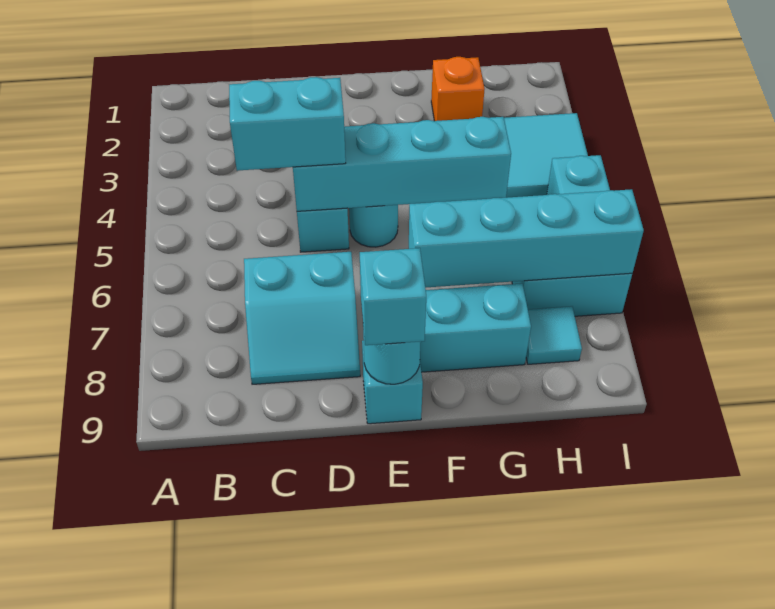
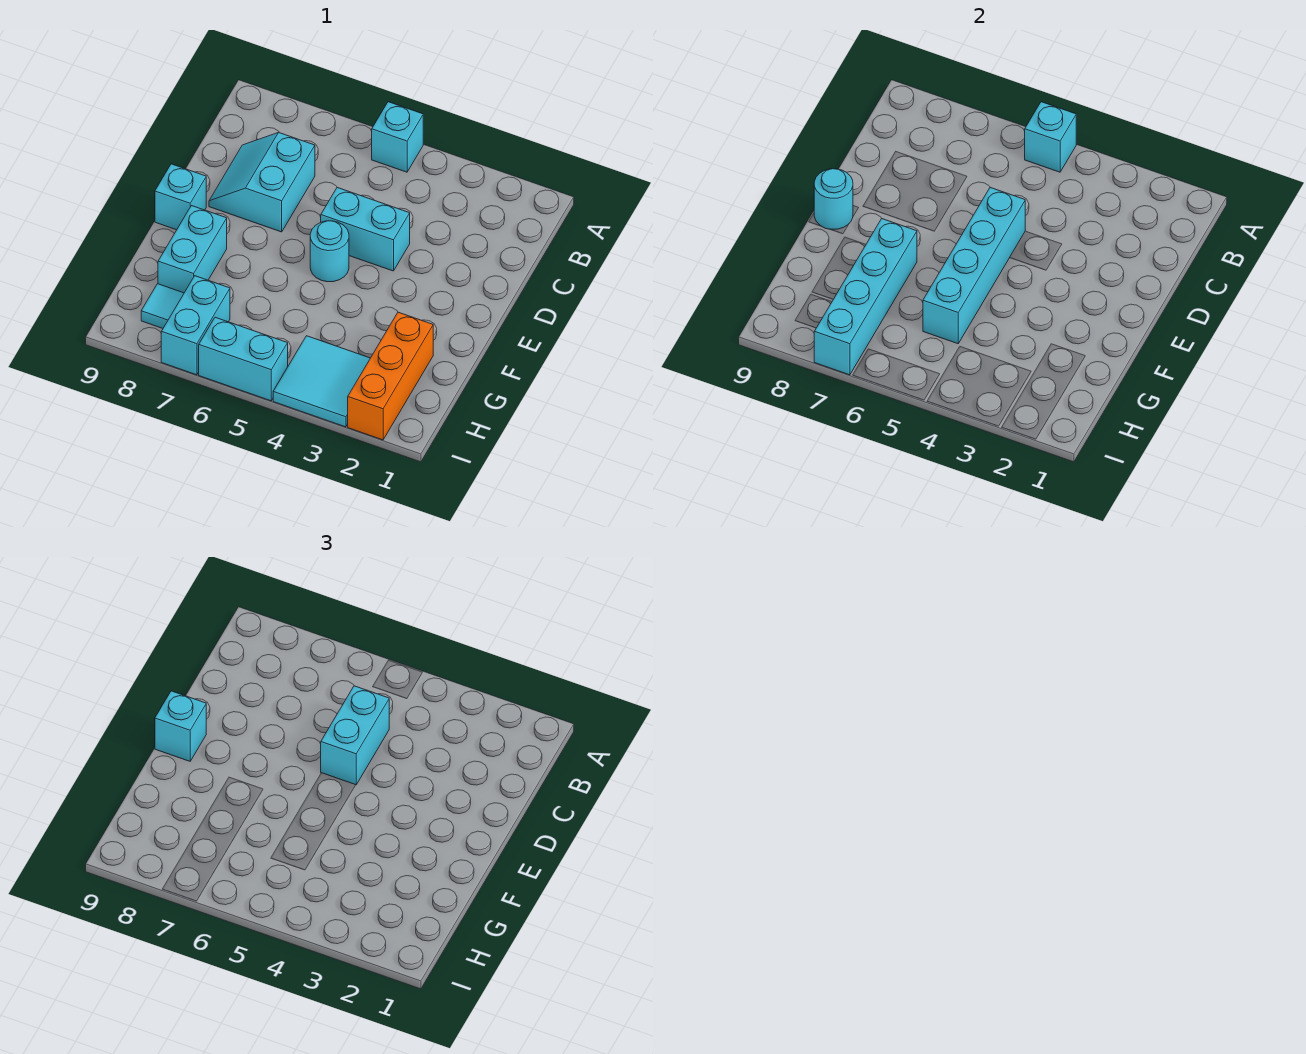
none -> cyan brick A5 level 1
none -> cyan brick A5 level 2
orange brick G2 level 1 -> orange brick G2:I2 level 1

